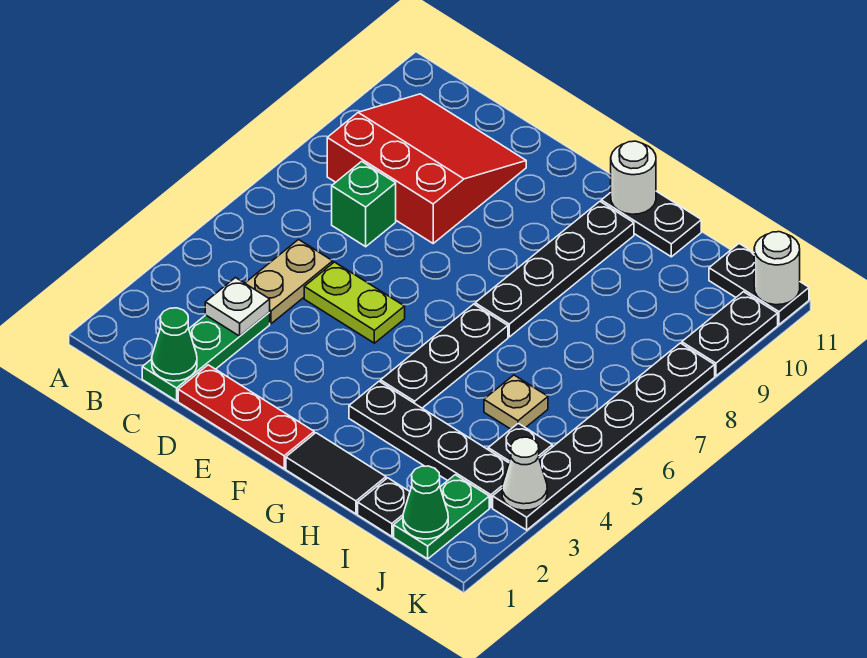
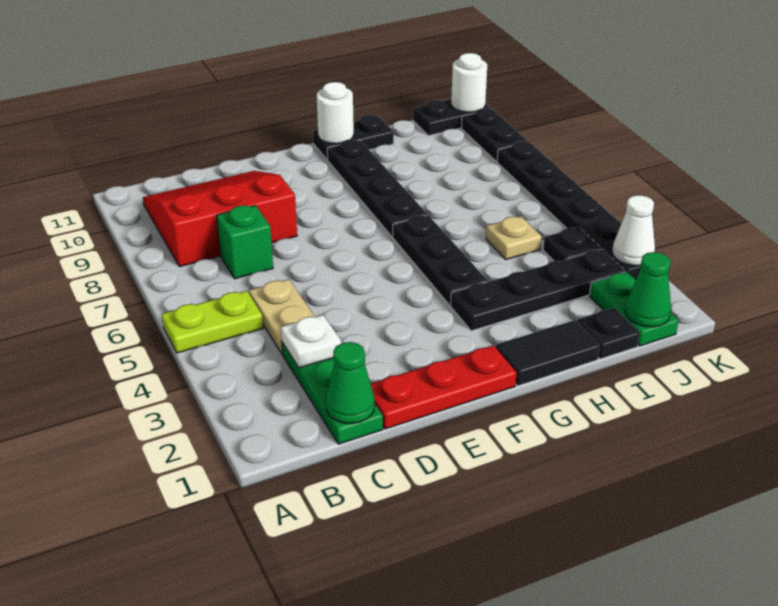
lime plate D5:E5 level 1 -> lime plate A5:B5 level 1

